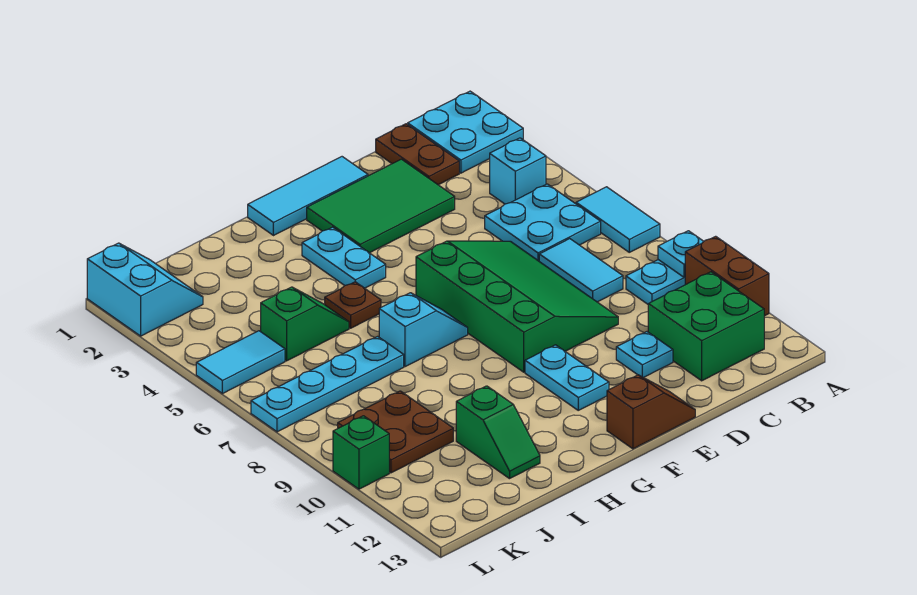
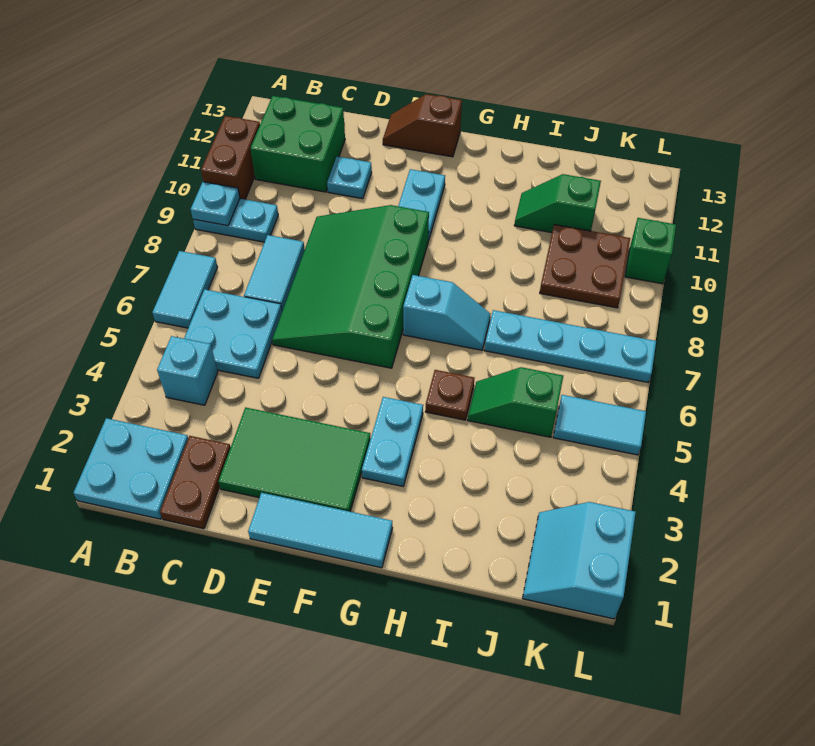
cyan slope G7:H7 level 1 top H -> cyan slope G7:H7 level 1 top G
green slope I11:I12 level 1 top 11 -> green slope I11:J11 level 1 top J

